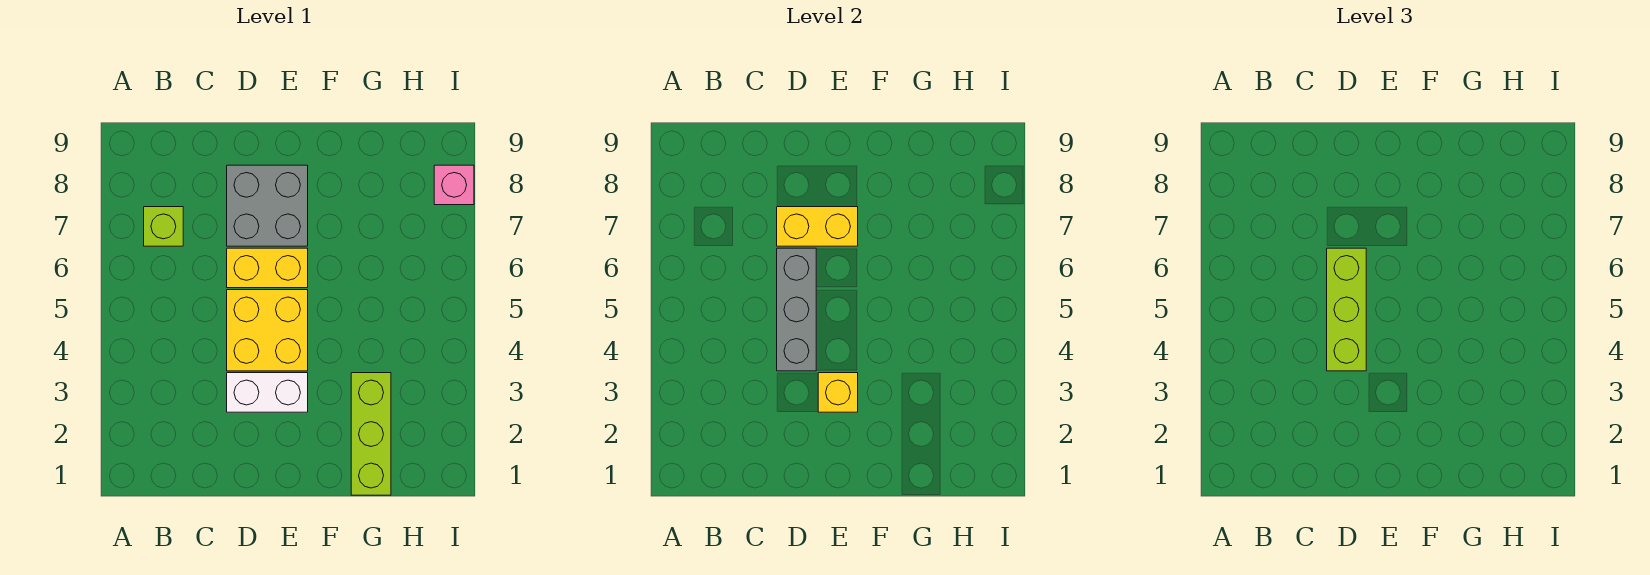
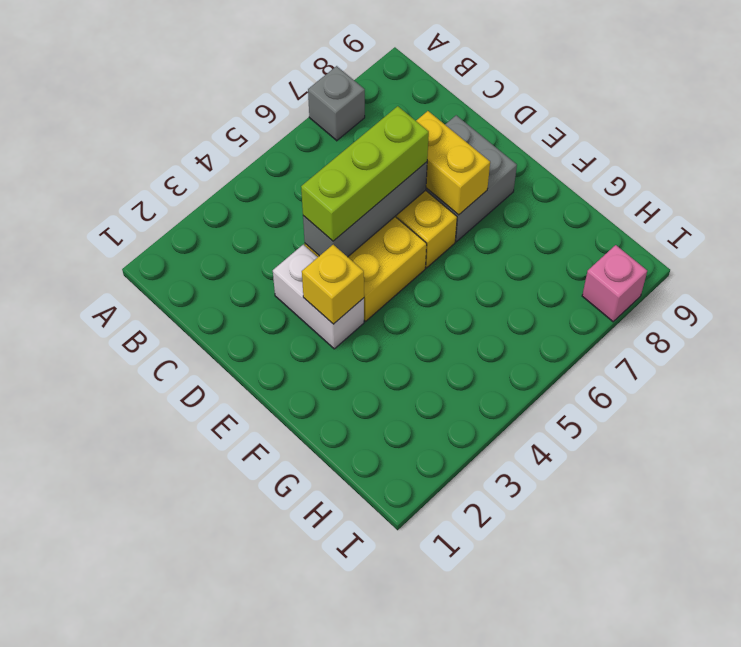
none -> grey brick A7 level 1
lime brick B7 level 1 -> none
lime brick G1:G3 level 1 -> none

